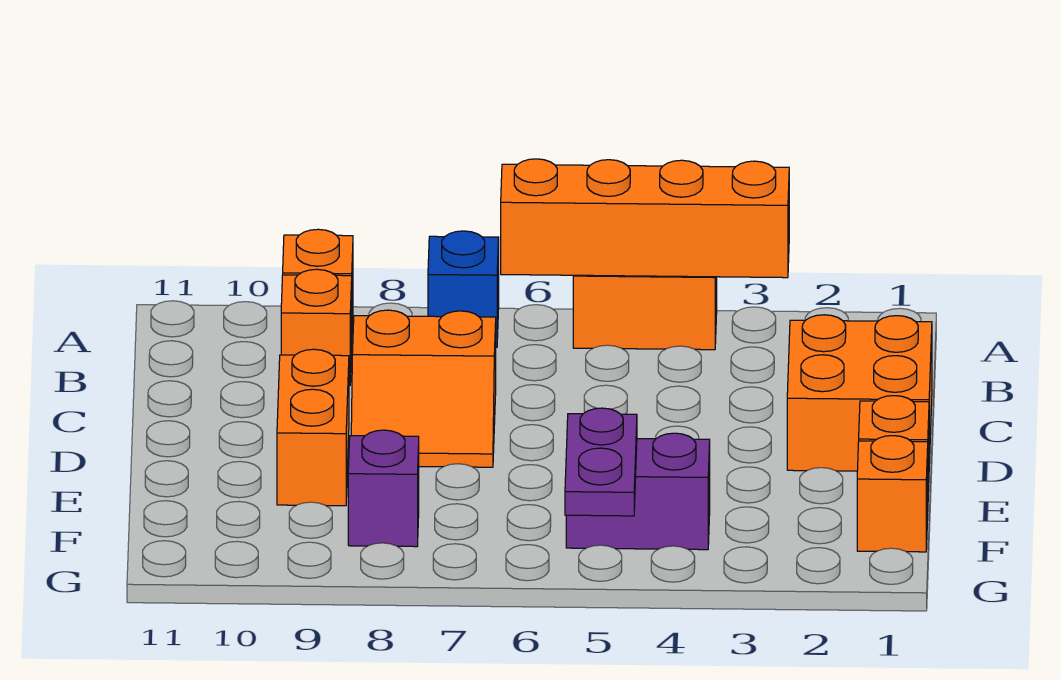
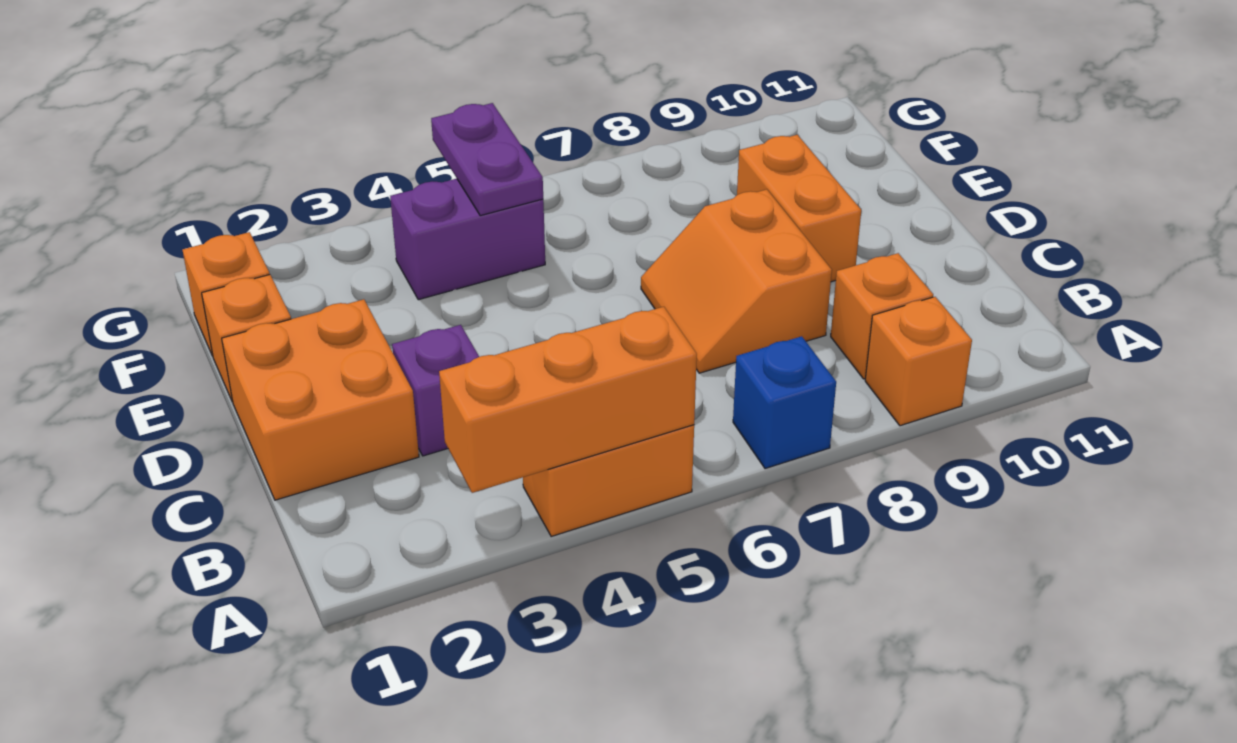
orange brick A3:A6 level 2 -> orange brick A3:A5 level 2
orange slope C7:D8 level 1 top C -> orange slope C7:D8 level 1 top 8
purple brick F8 level 1 -> purple brick C3 level 1

